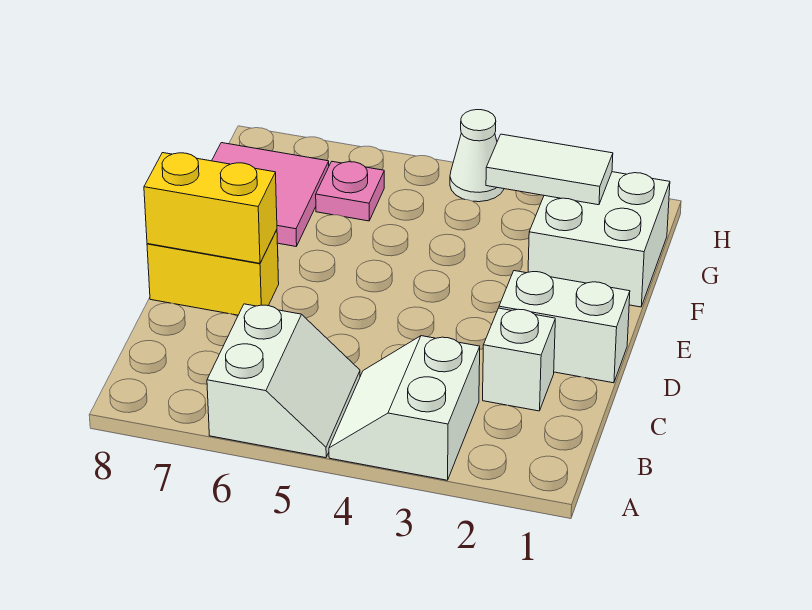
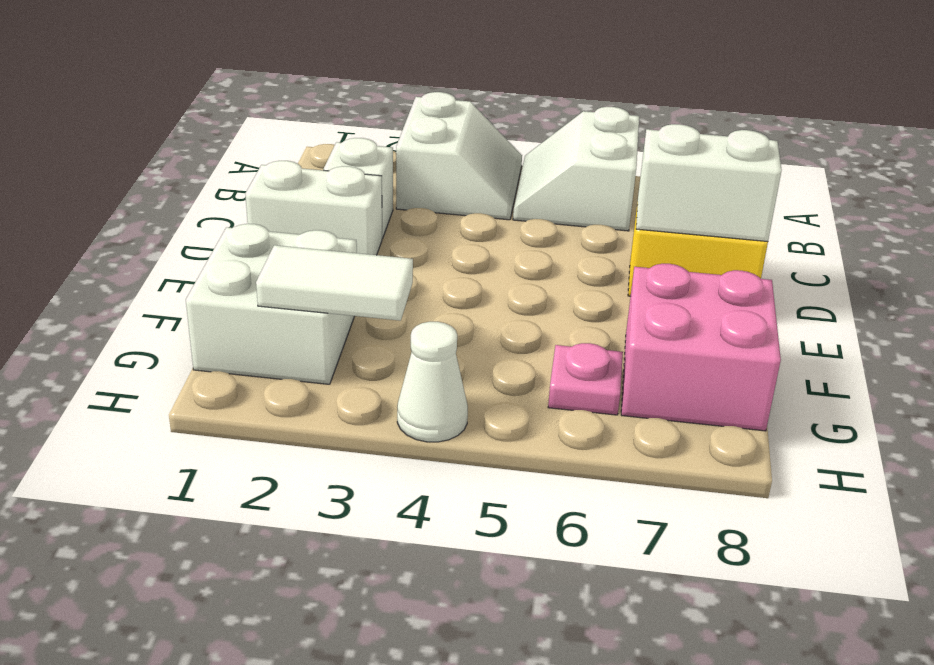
yellow brick D7:D8 level 2 -> white brick D7:D8 level 2
pink tile F7:G8 level 1 -> pink brick F7:G8 level 1

